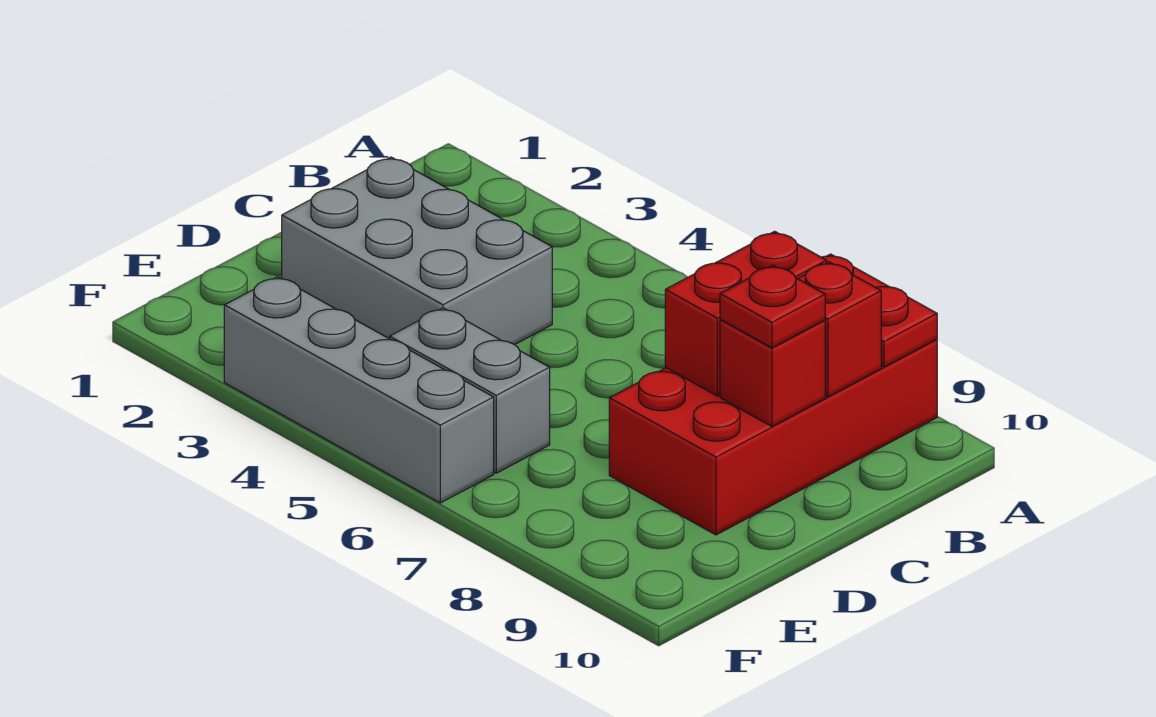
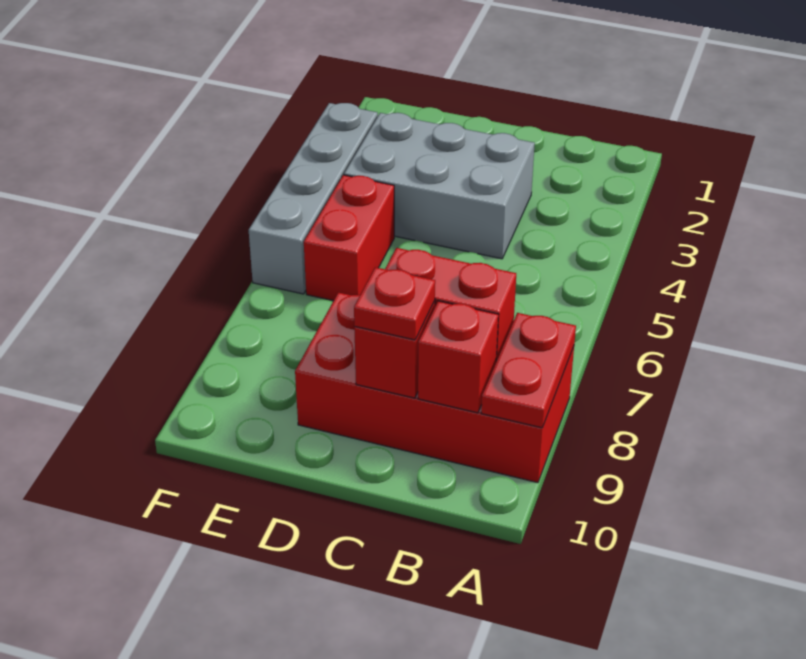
grey brick C2:D4 level 1 -> grey brick C3:E4 level 1
grey brick E5:E6 level 1 -> red brick E5:E6 level 1

